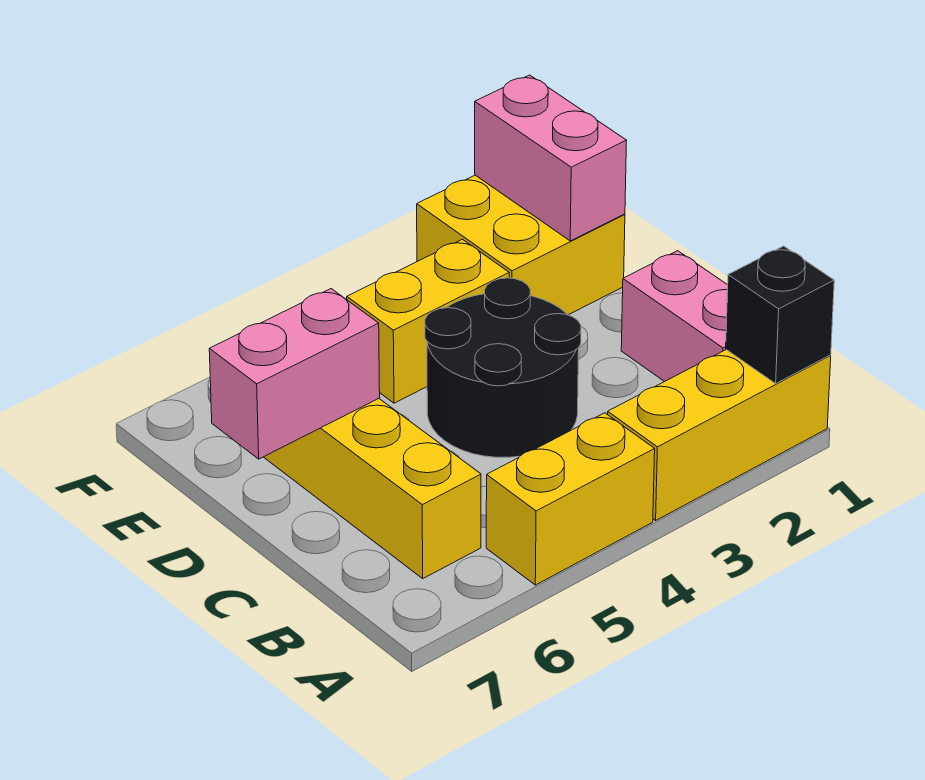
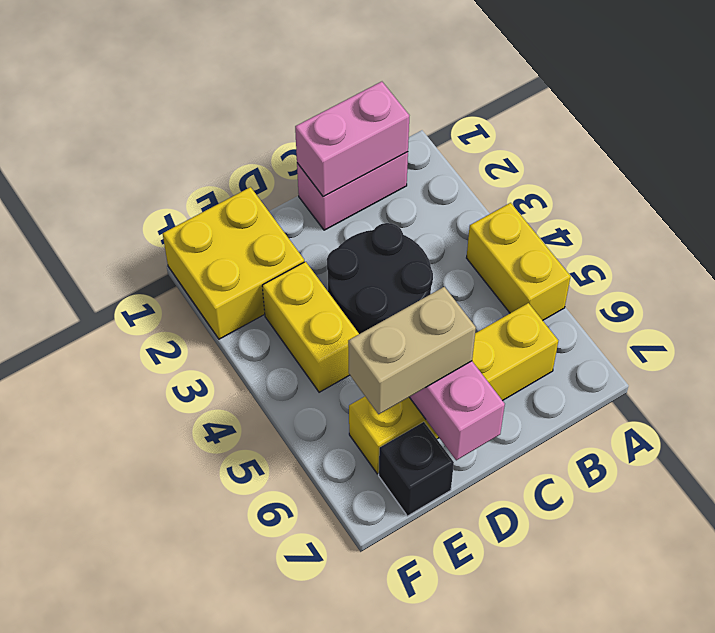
yellow brick A1:A3 level 1 -> none
black brick A1 level 2 -> black brick E7 level 1
none -> tan brick D6:E6 level 3
pink brick E1:F1 level 2 -> pink brick B1:C1 level 2

